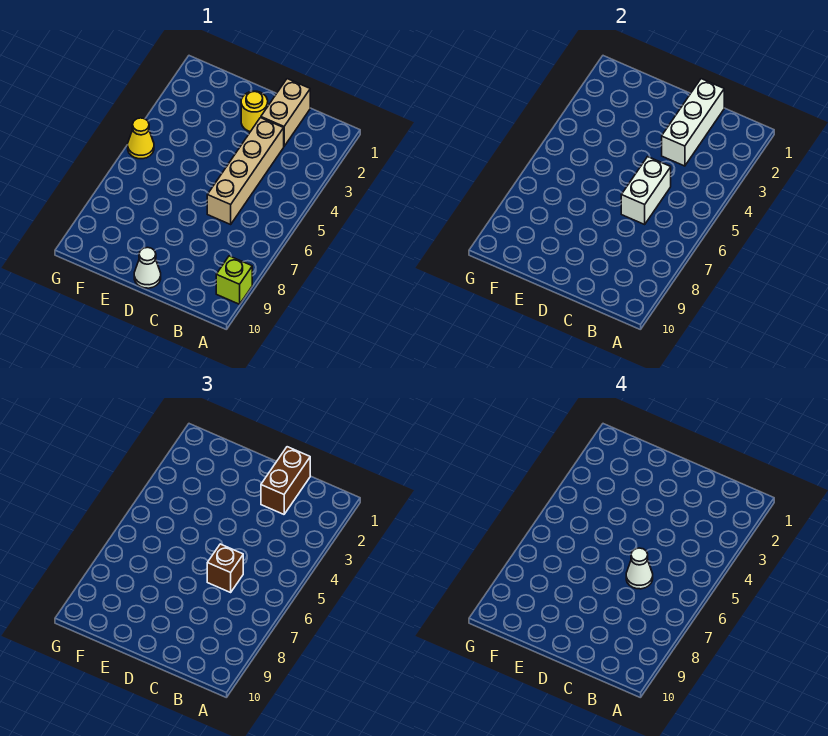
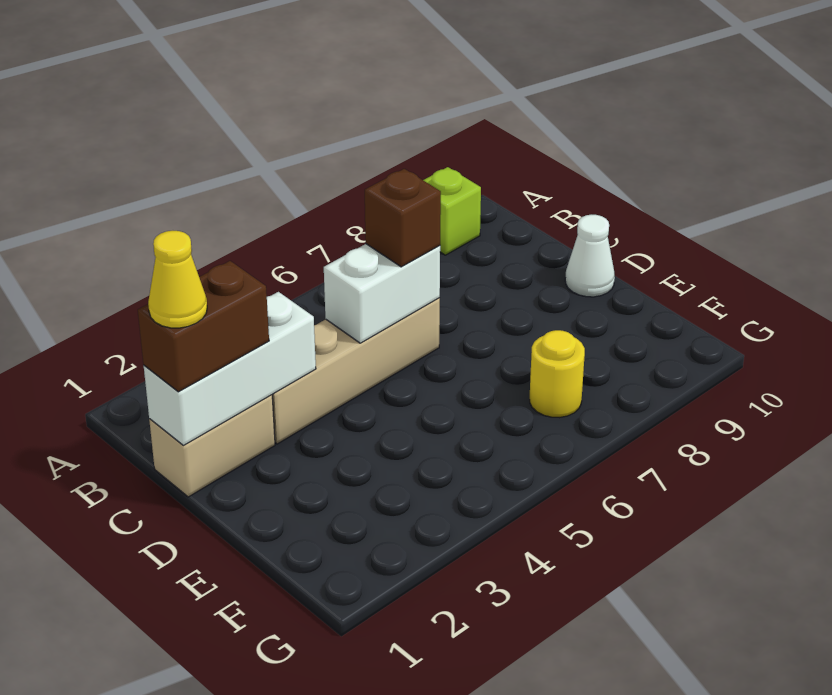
white cone C6 level 4 -> none
yellow round brick D2 level 1 -> yellow round brick F7 level 1
yellow cone G5 level 1 -> yellow cone C1 level 4

